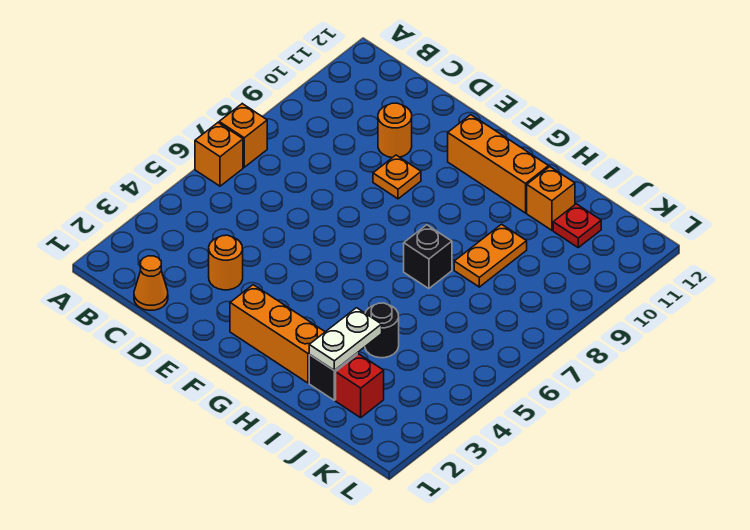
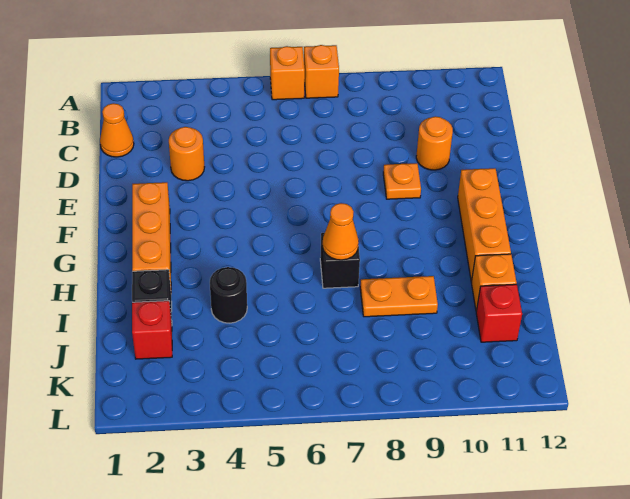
none -> orange cone H7 level 2
white plate I2:I3 level 2 -> none
red plate J11 level 1 -> red brick J11 level 1

